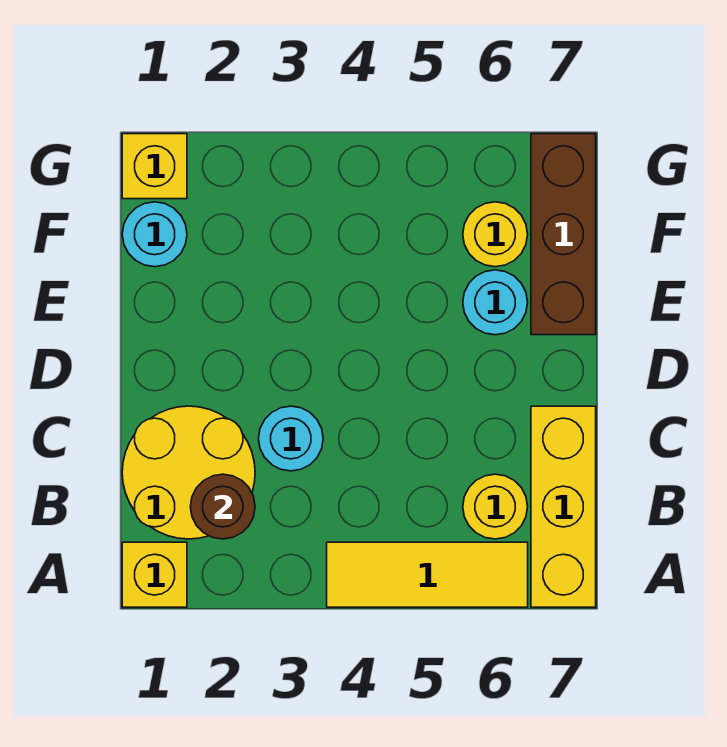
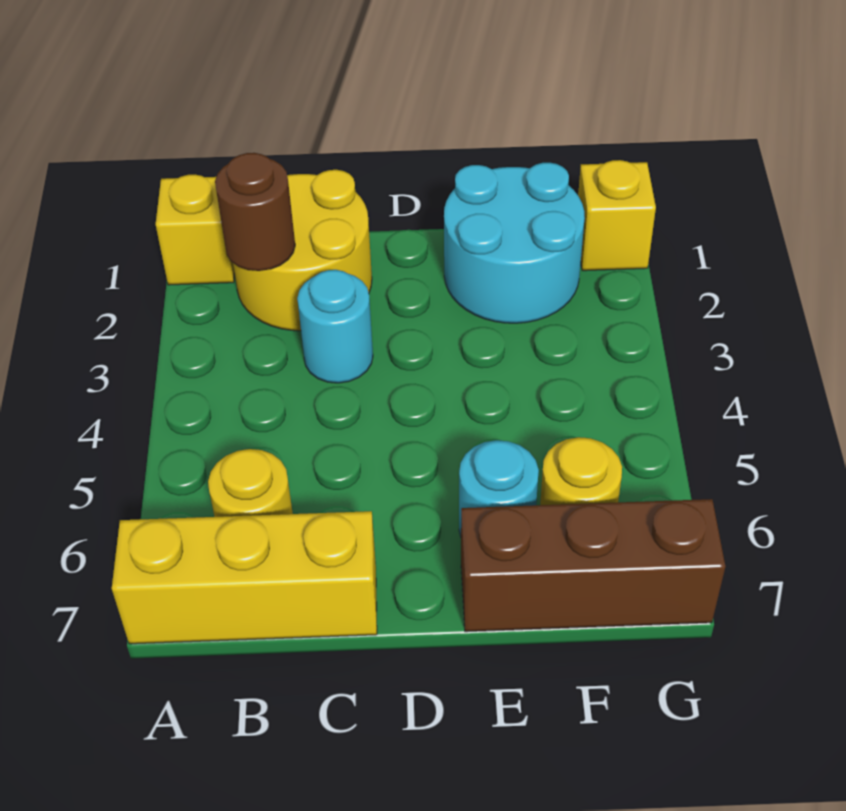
yellow tile A4:A6 level 1 -> none
cyan round brick F1 level 1 -> cyan round brick E1:F2 level 1

